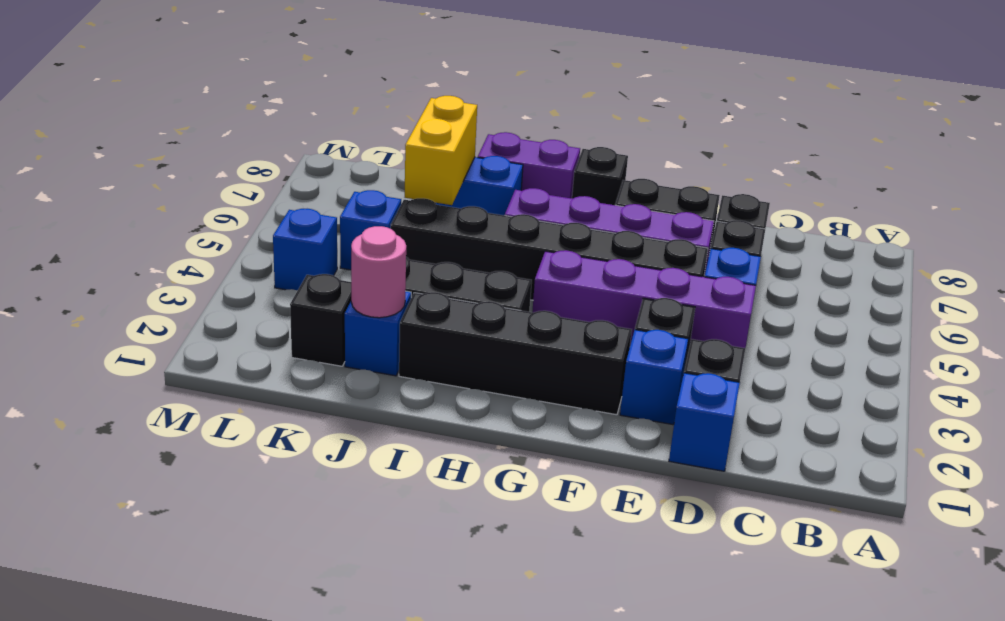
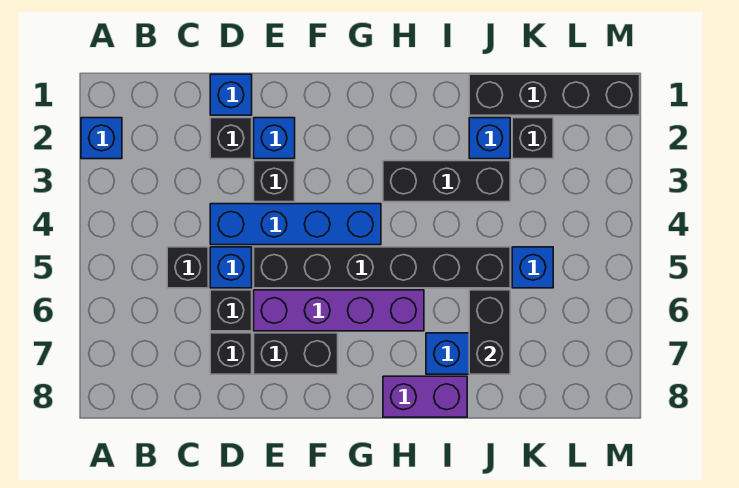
purple brick D4:G4 level 1 -> blue brick D4:G4 level 1
black brick F2:I2 level 1 -> black brick J1:M1 level 1
black brick G8 level 1 -> black brick C5 level 1
pink round brick J2 level 2 -> none
yellow brick J6:J7 level 2 -> black brick J6:J7 level 2
blue brick L4 level 1 -> blue brick A2 level 1

